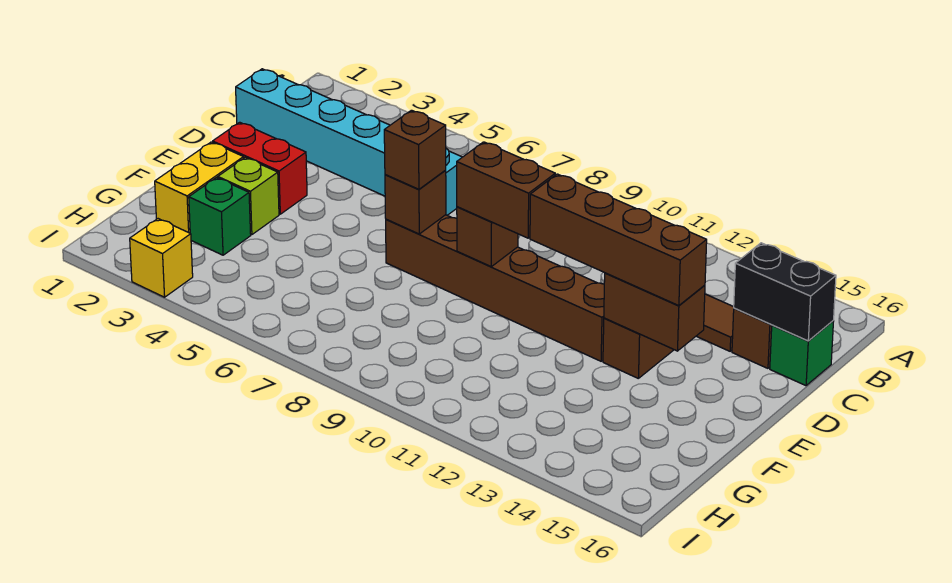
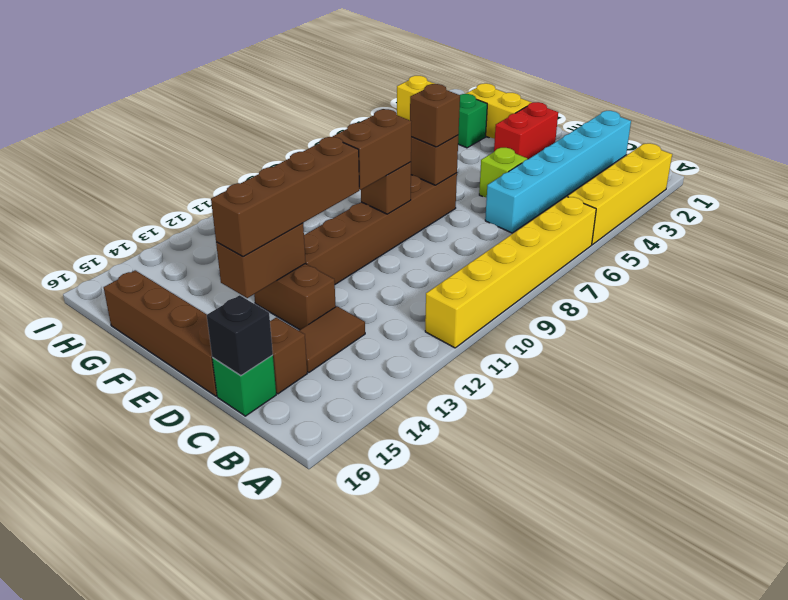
none -> yellow brick A2:A5 level 1
none -> yellow brick A6:A11 level 1
black brick C15:C16 level 2 -> black brick C16 level 2
none -> brown brick D16:G16 level 1
lime brick F3 level 1 -> lime brick D5 level 1

